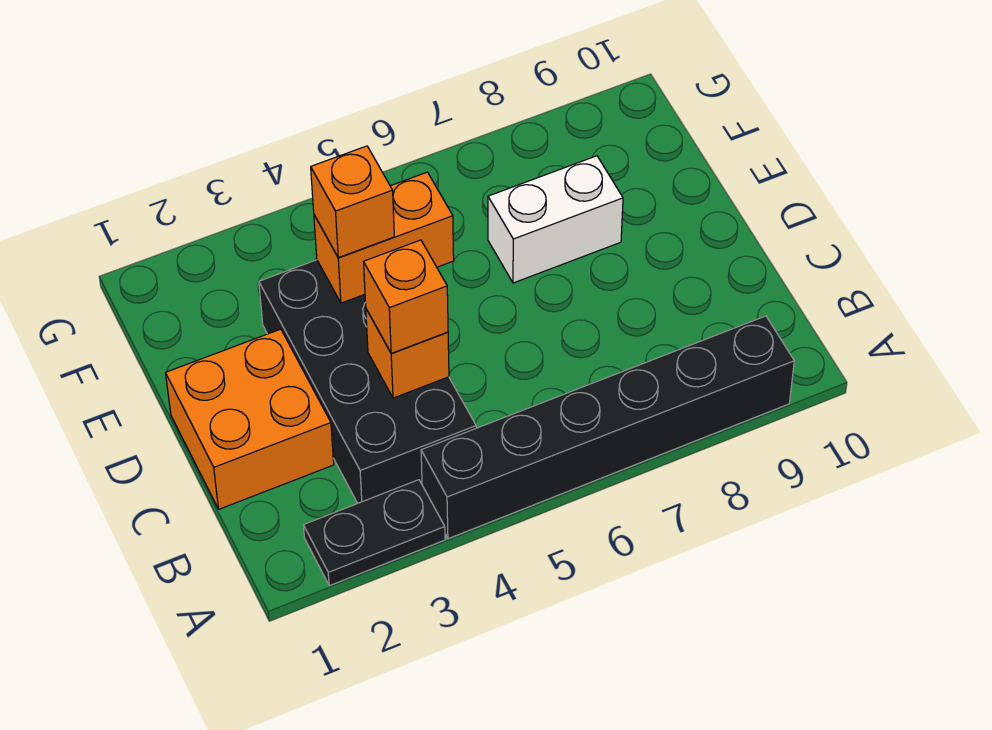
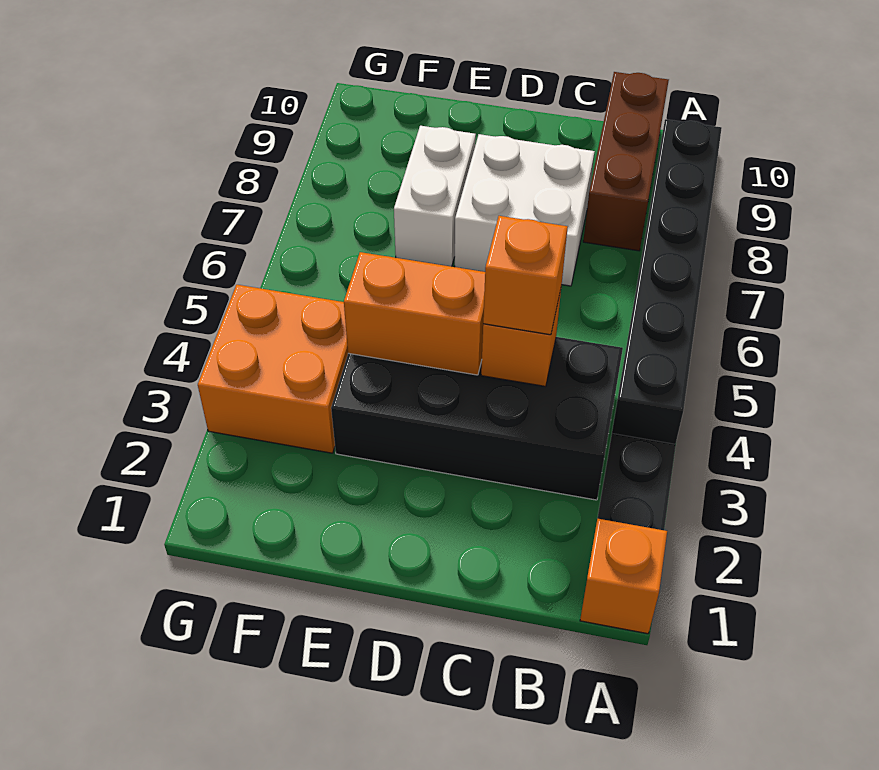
none -> brown brick B8:B10 level 1
orange brick C1:D2 level 1 -> orange brick F3:G4 level 1
none -> white brick C7:D8 level 1
orange brick E4:E5 level 2 -> orange brick D4:E4 level 2
orange brick E4 level 3 -> orange brick A1 level 1

